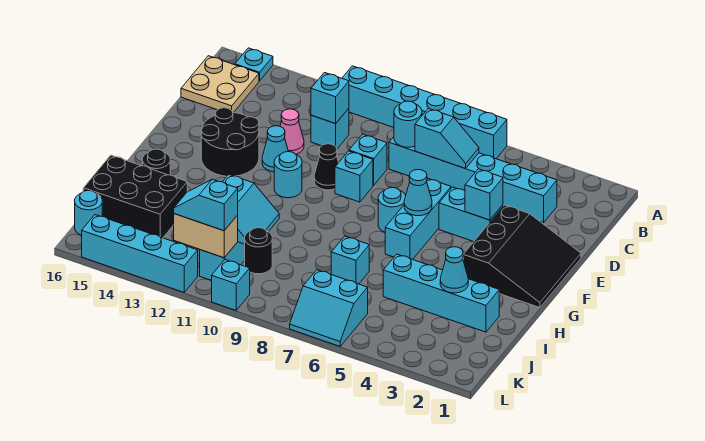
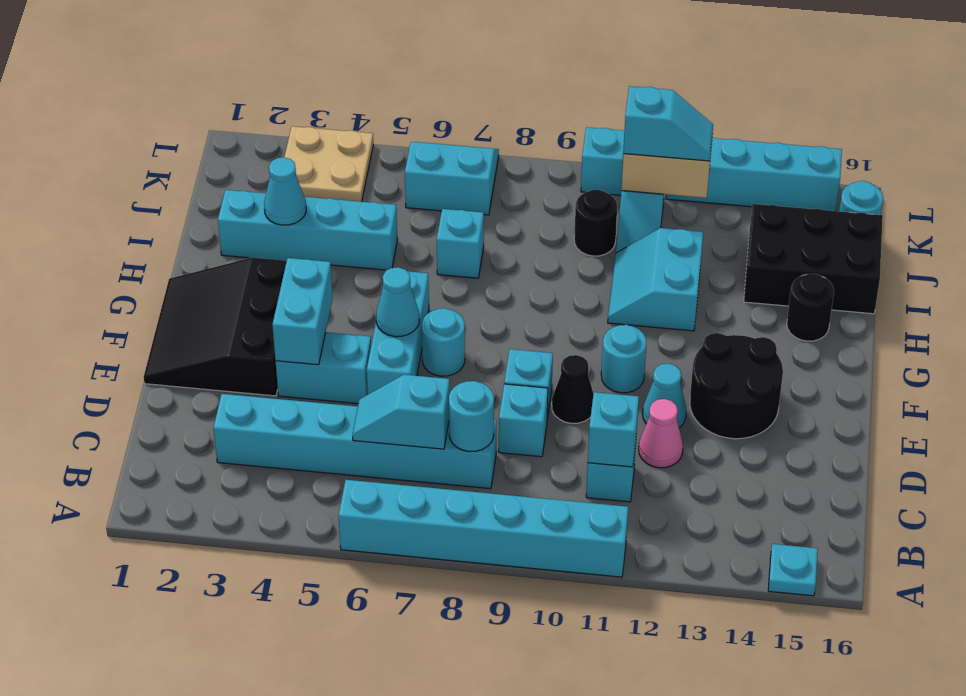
tan plate B15:C16 level 1 -> tan plate K3:L4 level 1
cyan brick E4 level 2 -> cyan brick E4:F4 level 2

